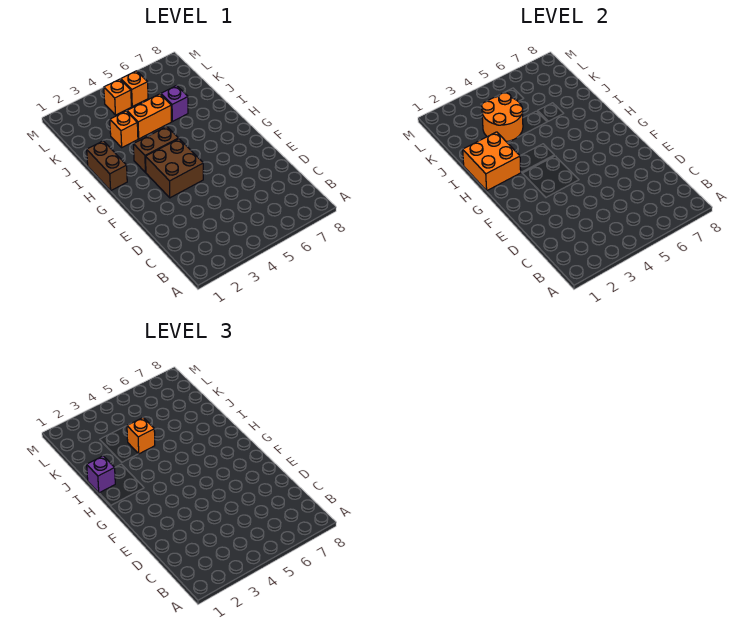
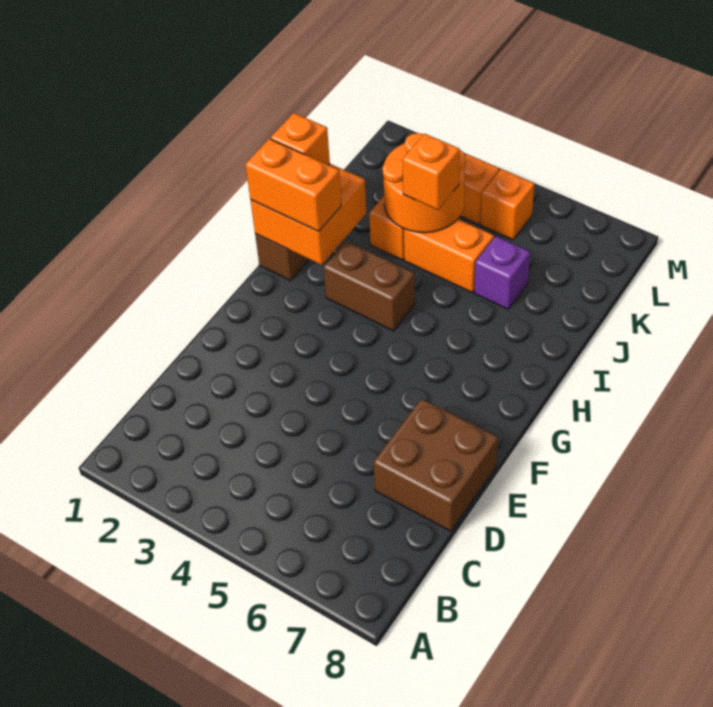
brown brick F3:G4 level 1 -> brown brick D7:E8 level 1
none -> orange brick H1:H2 level 3
purple brick I1 level 3 -> orange brick I1 level 3

